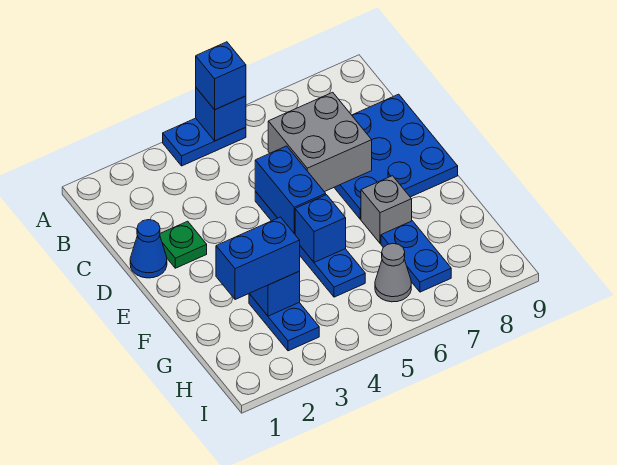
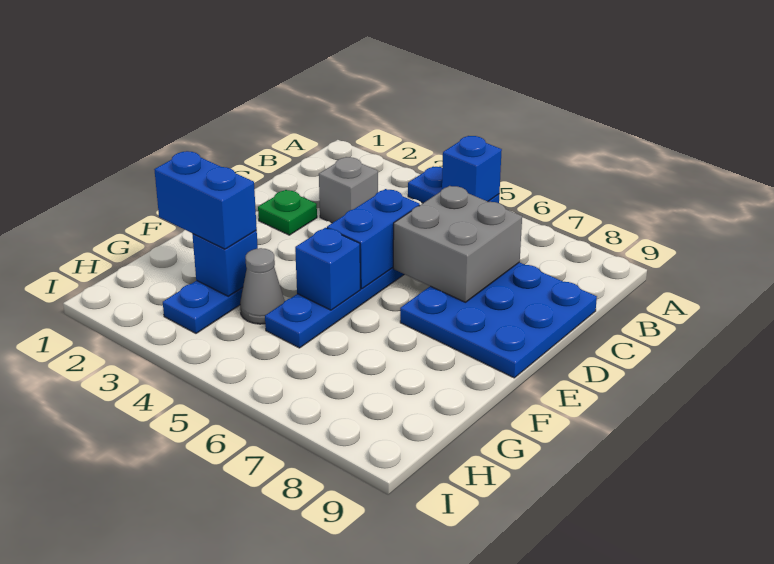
blue brick A5 level 3 -> none
blue cone D1 level 1 -> none
grey brick F7 level 1 -> grey brick C3 level 1
blue plate G7:H7 level 1 -> none
grey cone H6 level 1 -> grey cone G4 level 1

